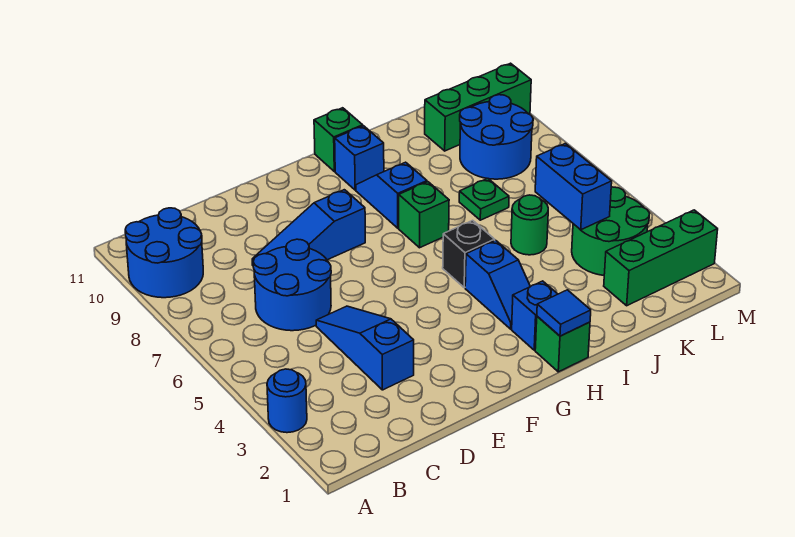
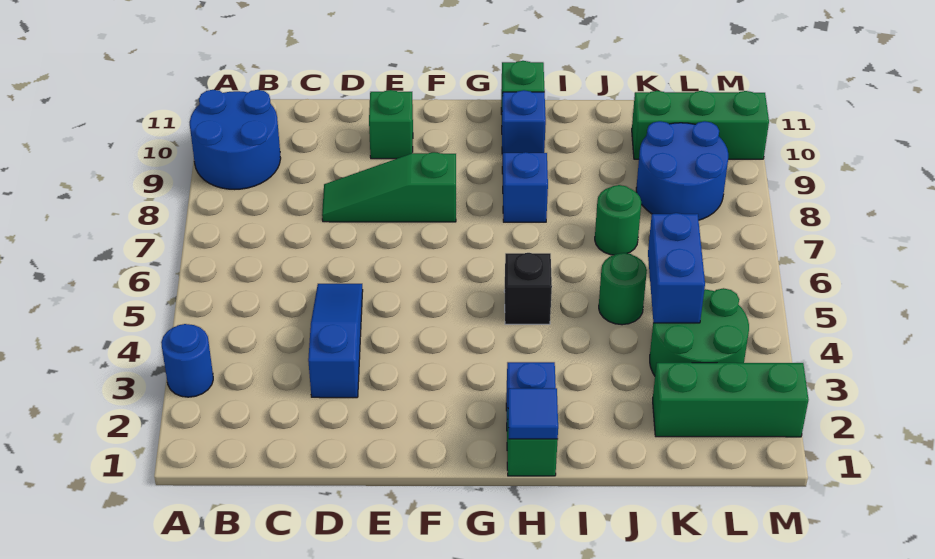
blue round brick C6:D7 level 1 -> none
blue slope D8:F8 level 1 top F -> green slope D8:F8 level 1 top F
blue slope H3:H4 level 1 top 4 -> none
green brick H7 level 1 -> green brick E10 level 1
green plate J7 level 1 -> green round brick J7 level 1

